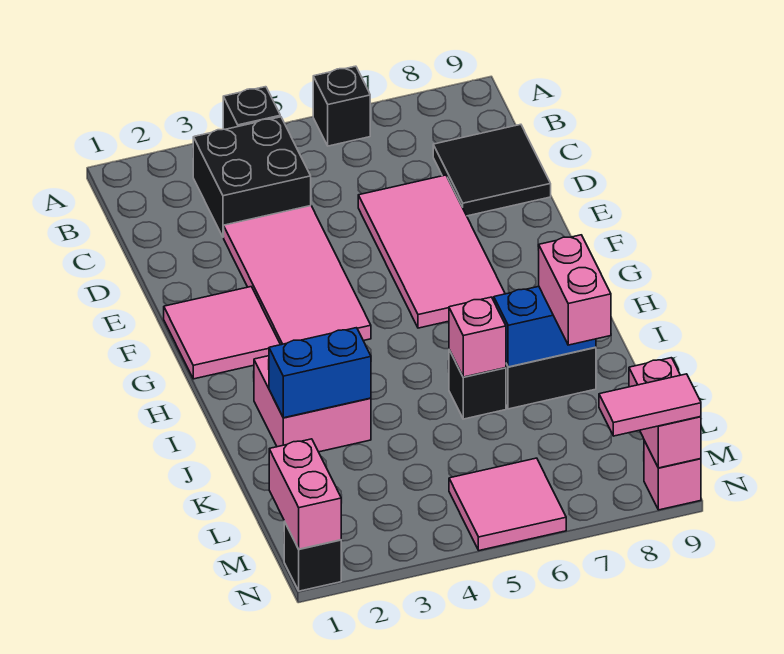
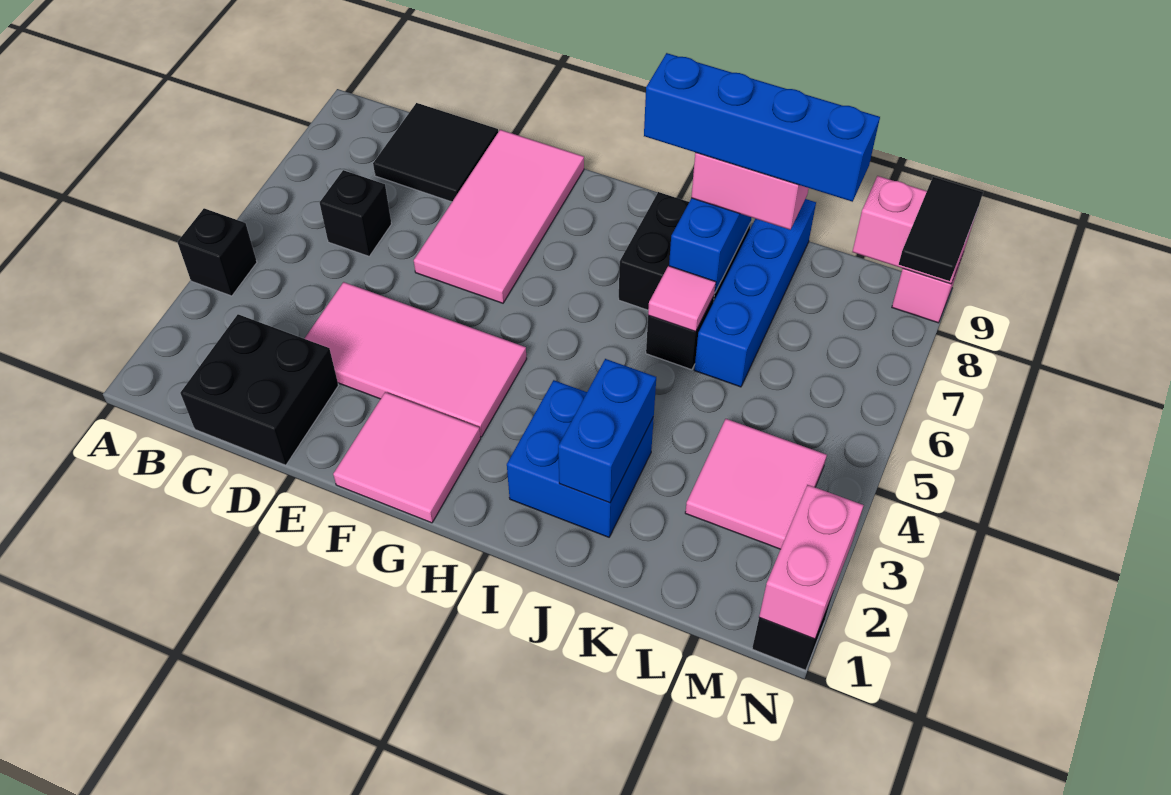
black brick A6 level 1 -> black brick C6 level 1
black brick B3:C4 level 1 -> black brick C1:D2 level 1
pink tile D6:G7 level 1 -> pink tile E6:F9 level 1
pink brick I2:J3 level 1 -> blue brick I2:J3 level 1
none -> blue brick I8:L8 level 4
pink brick J6 level 2 -> pink tile J6 level 2
none -> blue brick K6:K9 level 1
pink brick M1:N1 level 2 -> pink brick N1:N2 level 2
pink tile M5:N6 level 1 -> pink tile L3:M4 level 1
pink tile N8:N9 level 3 -> black tile N8:N9 level 3

